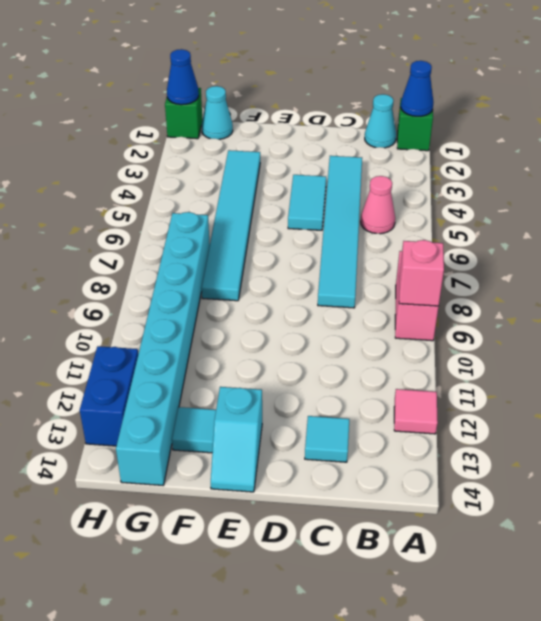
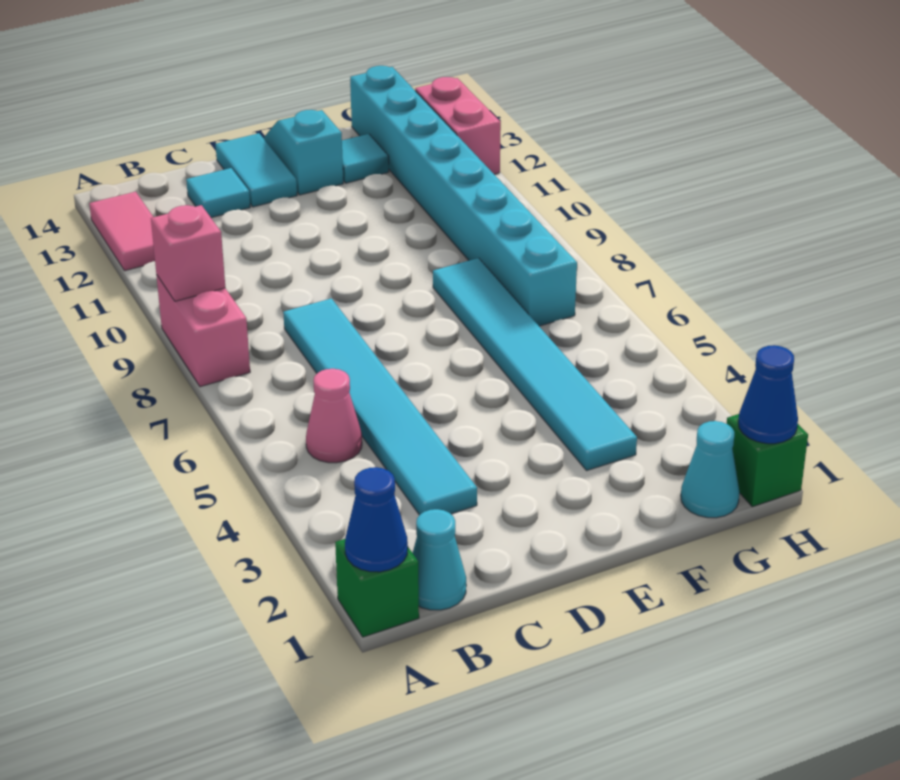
pink tile A12 level 1 -> pink tile A12:A13 level 1
cyan tile D4:D5 level 1 -> cyan tile D13:D14 level 1
blue brick H12:H13 level 1 -> pink brick H12:H13 level 1

